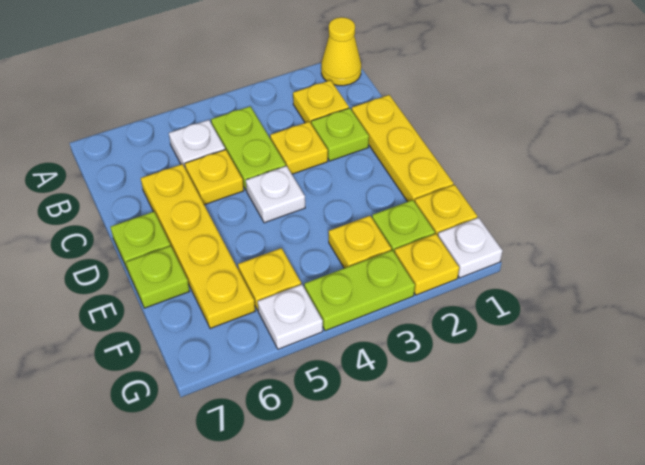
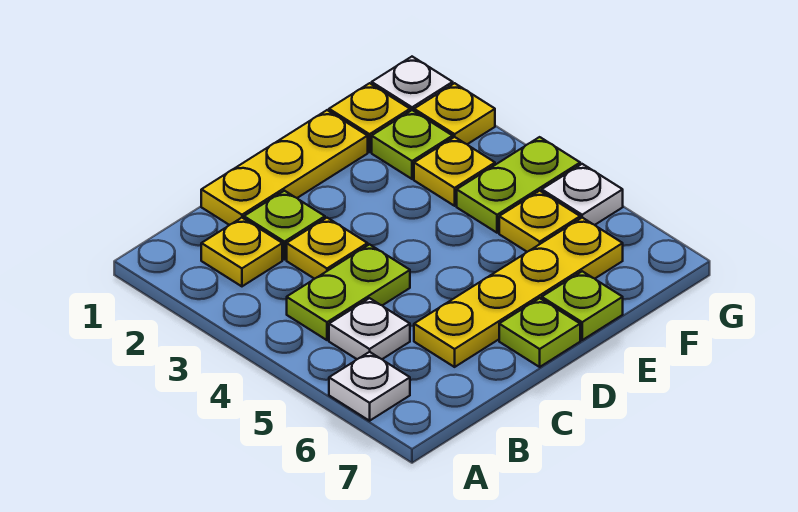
yellow cone A1 level 1 -> none
yellow plate C5 level 1 -> none
white plate D4 level 1 -> white plate A6 level 1
lime plate G3:G4 level 1 -> lime plate F4:G4 level 1

